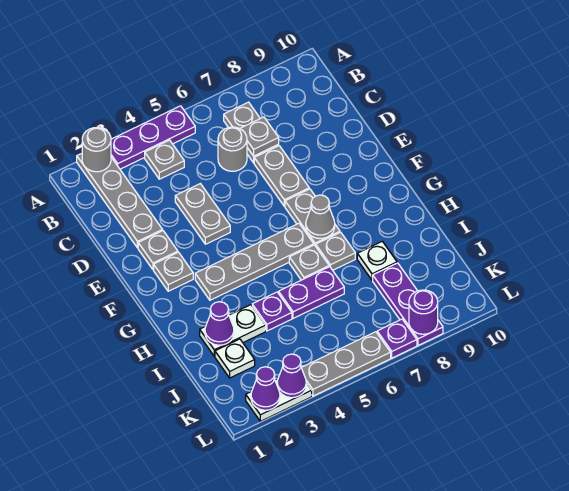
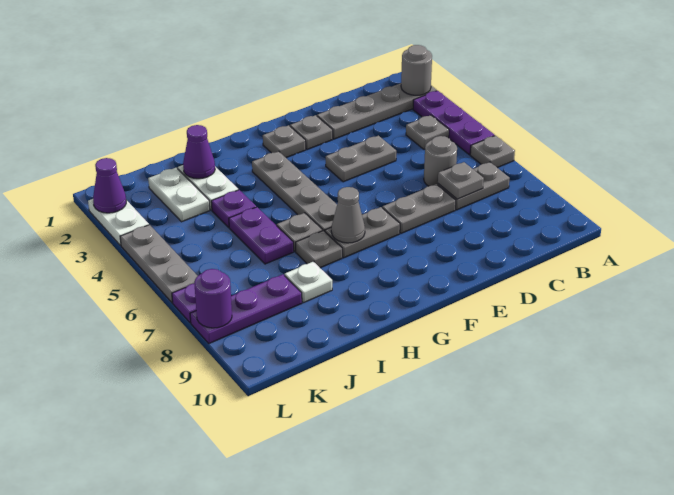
none -> grey plate A6 level 1
white plate J2 level 1 -> white plate J2:J3 level 1
purple cone L3 level 2 -> none

